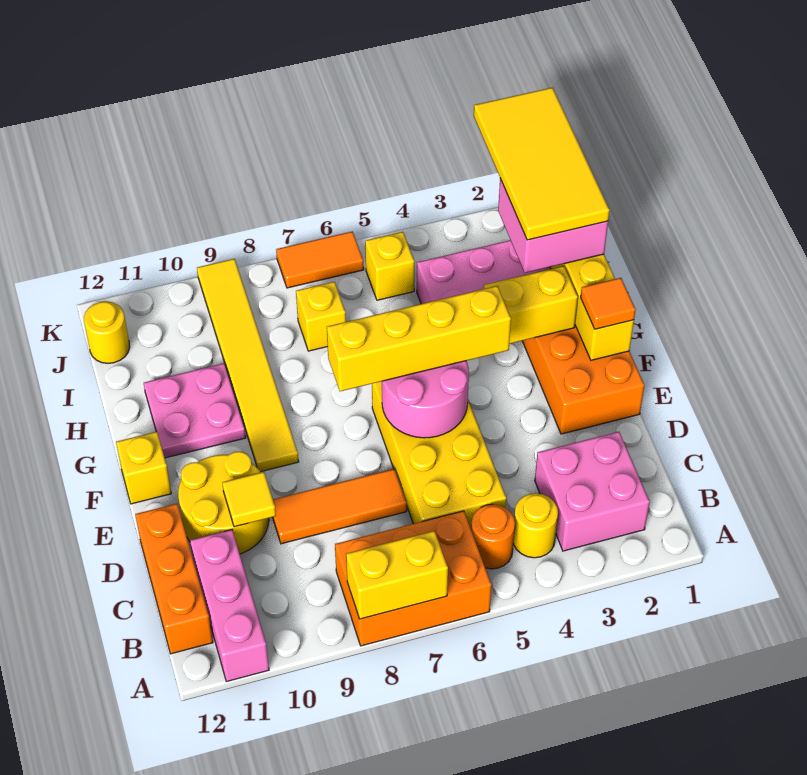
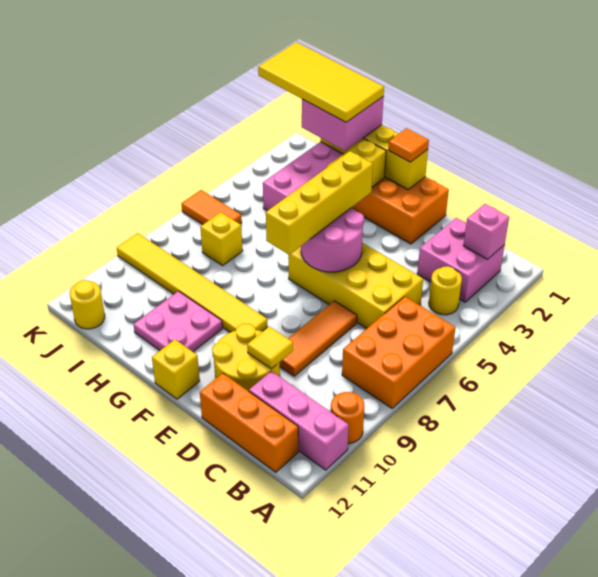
yellow brick A7:A8 level 2 -> none
none -> pink brick B2 level 2
orange round brick B5 level 1 -> orange round brick A10 level 1
yellow brick J5 level 1 -> none
orange tile K6:K7 level 1 -> orange tile J6:K6 level 1

